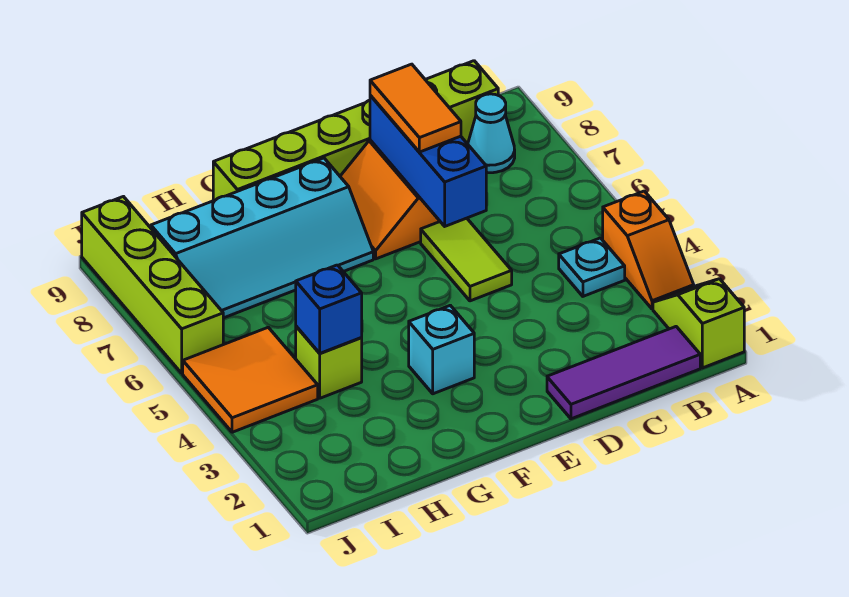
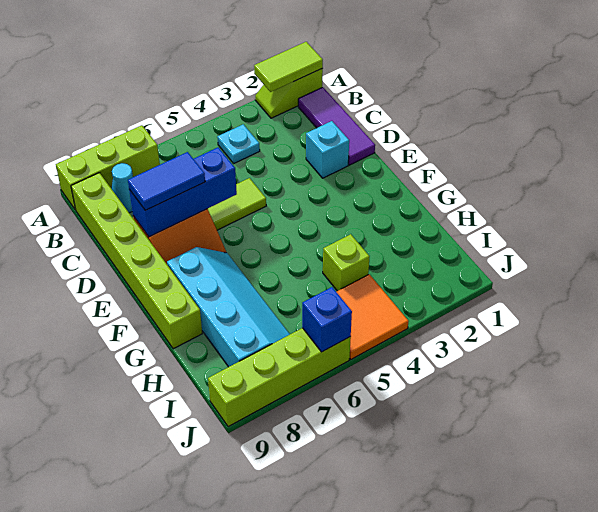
none -> lime tile A1:A2 level 2
orange slope A3:A4 level 1 top 4 -> none
none -> lime brick A7:A9 level 1
orange tile D7:D8 level 3 -> blue tile D7:D8 level 3
cyan brick F3 level 1 -> cyan brick D2 level 1
blue brick H4 level 2 -> blue brick J6 level 2

